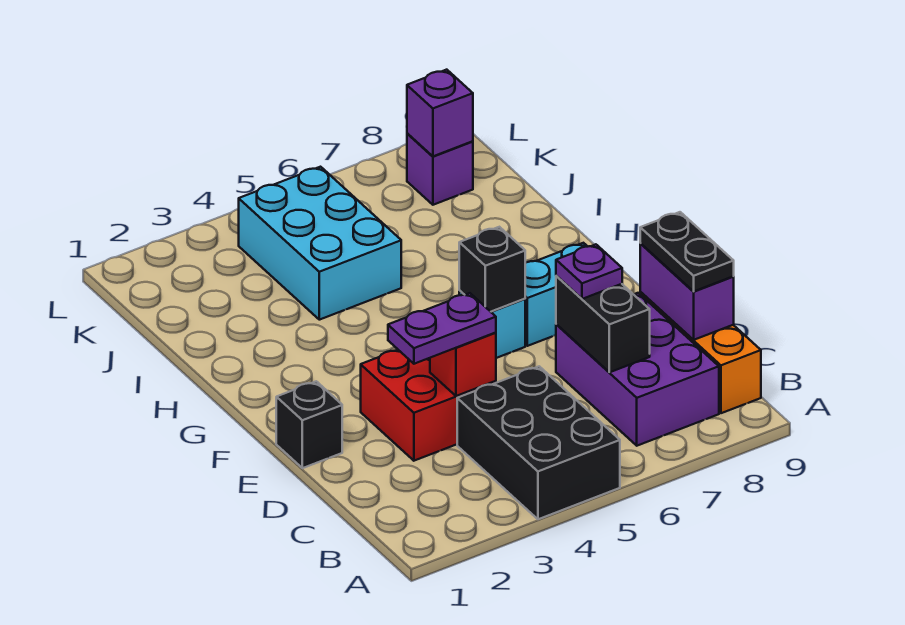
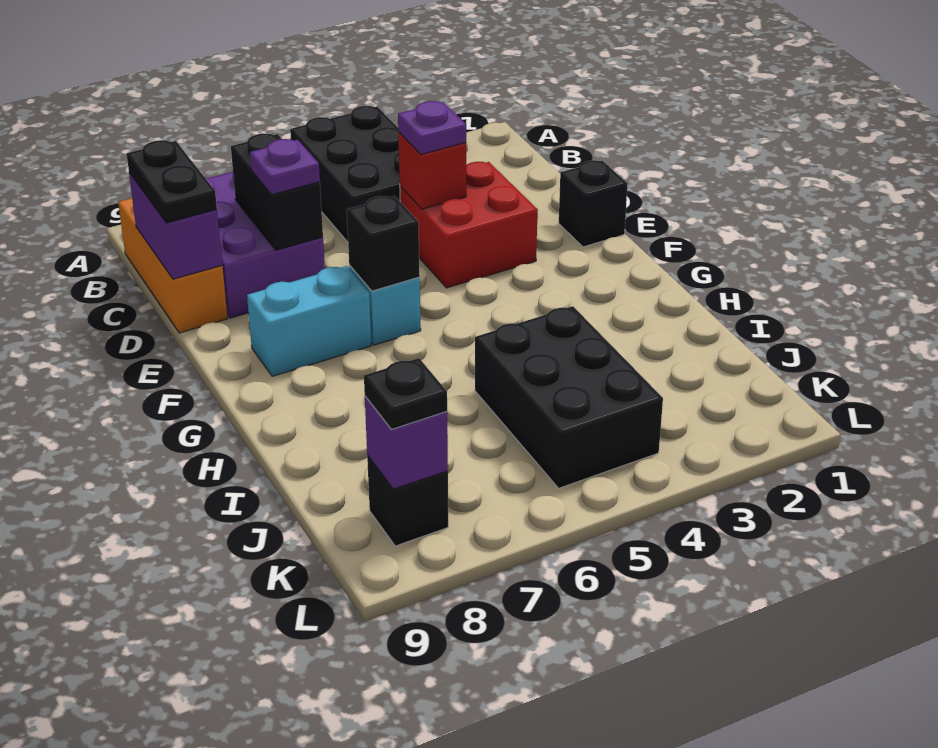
purple plate D3:D4 level 3 -> purple plate D4 level 3
cyan brick I4:K5 level 1 -> black brick I4:K5 level 1
purple brick K8 level 1 -> black brick K8 level 1
none -> black plate K8 level 3

